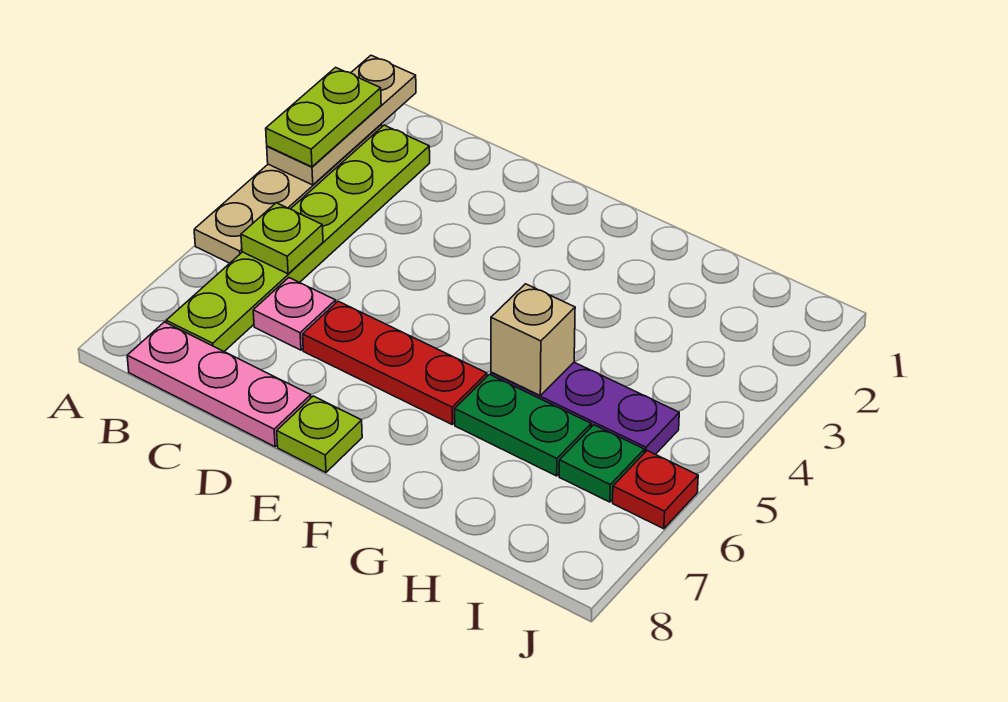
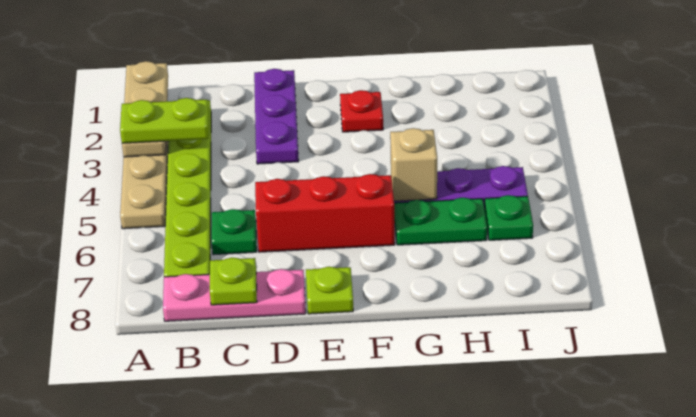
lime plate A2:A3 level 3 -> lime plate A3:B3 level 3
lime plate B5 level 2 -> lime plate C8 level 2
pink plate C6 level 1 -> green plate C6 level 1
none -> purple plate D1:D3 level 1
red plate D6:F6 level 1 -> red brick D6:F6 level 1
red plate J6 level 1 -> red plate F2 level 1

